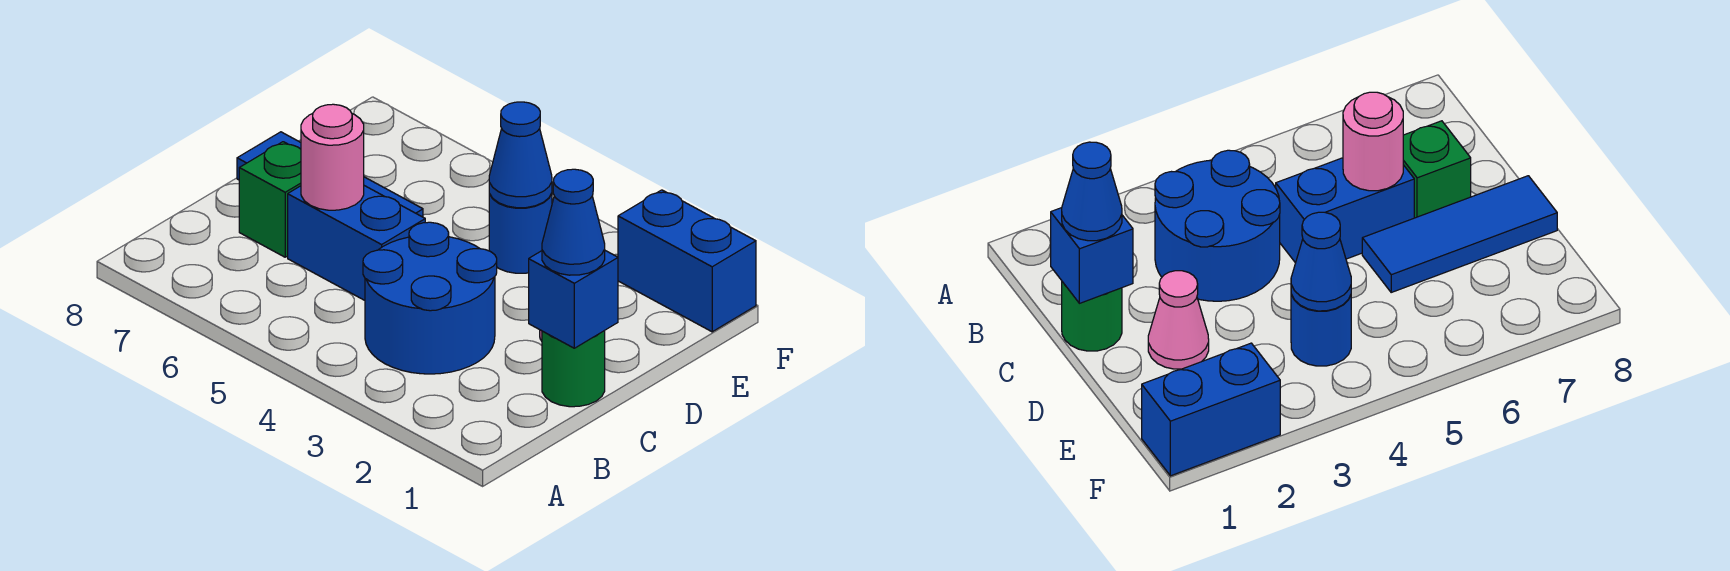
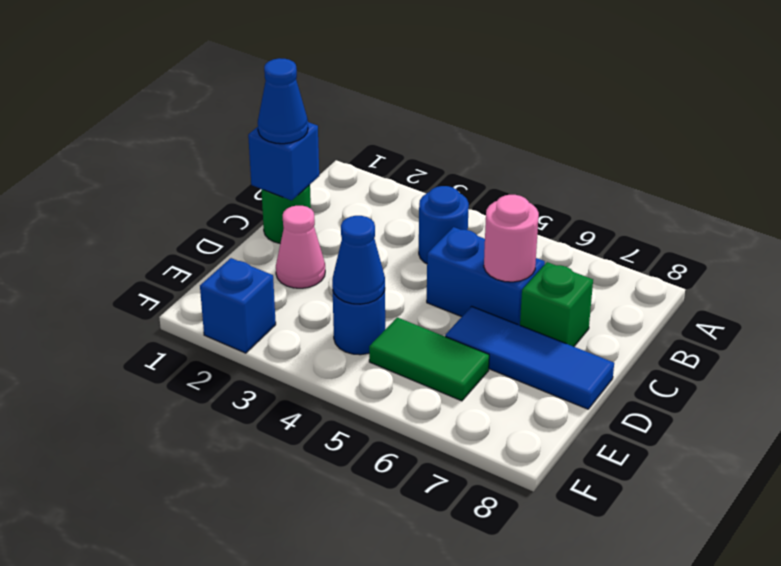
blue round brick B3:C4 level 1 -> blue round brick B4 level 1
none -> green tile E5:E6 level 1
blue brick F1:F2 level 1 -> blue brick F2 level 1

